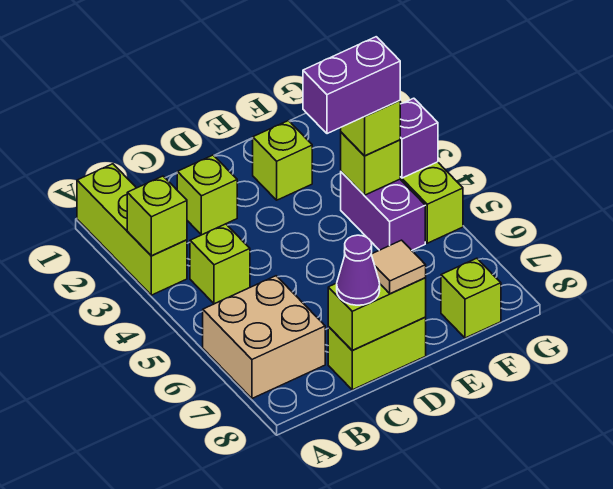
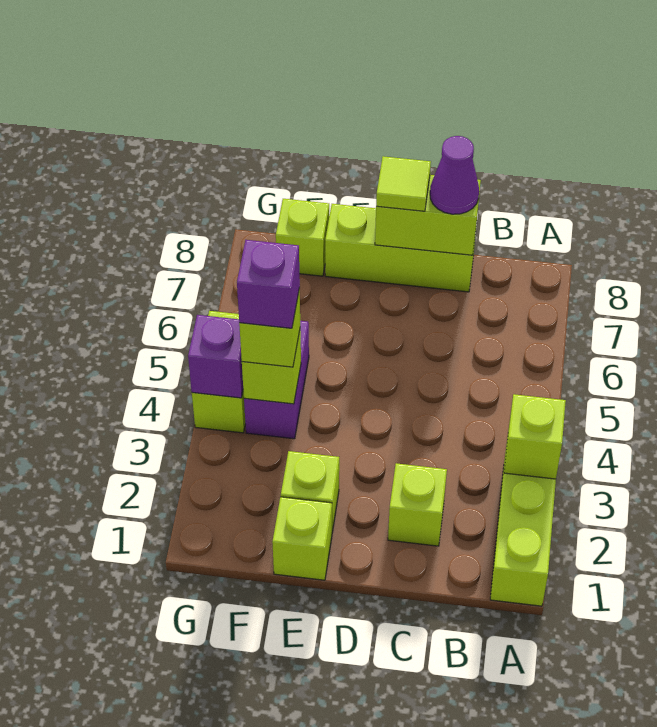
tan brick A6:B7 level 1 -> none
lime brick B4 level 1 -> lime brick E1 level 1
lime brick C8:D8 level 1 -> lime brick C8:E8 level 1
tan tile D8 level 3 -> lime tile D8 level 3
purple brick E4:F4 level 4 -> purple brick F4 level 4

